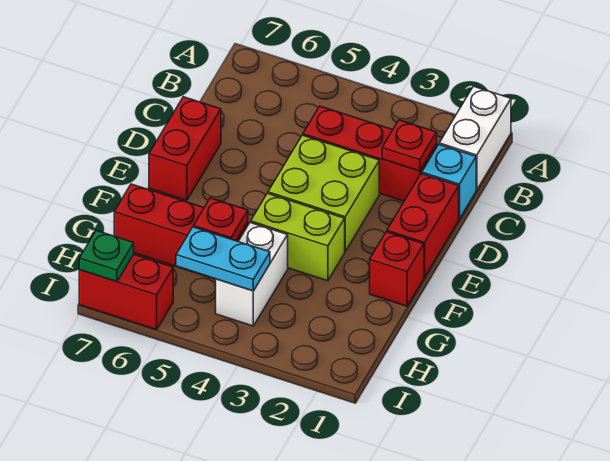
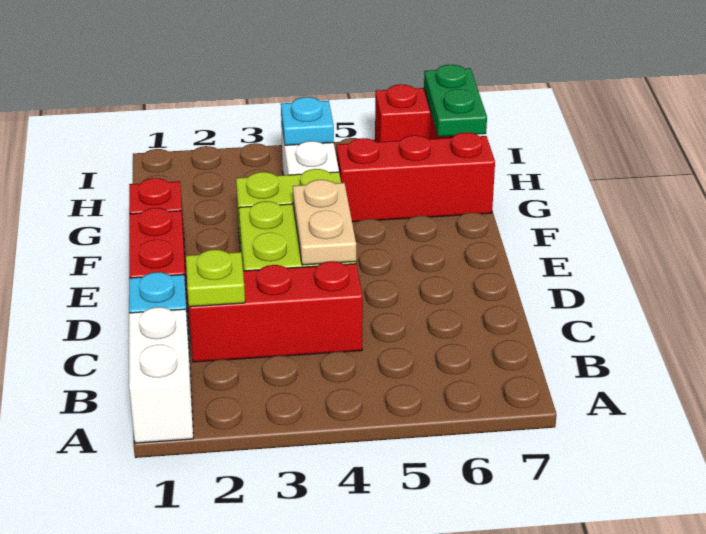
red plate C2 level 2 -> lime plate C2 level 2
none -> tan plate D4:E4 level 2
red brick D7:E7 level 1 -> none
red plate G5 level 2 -> none
cyan plate H4:H5 level 2 -> cyan plate H4 level 2
green plate I7 level 2 -> green plate H7:I7 level 2

